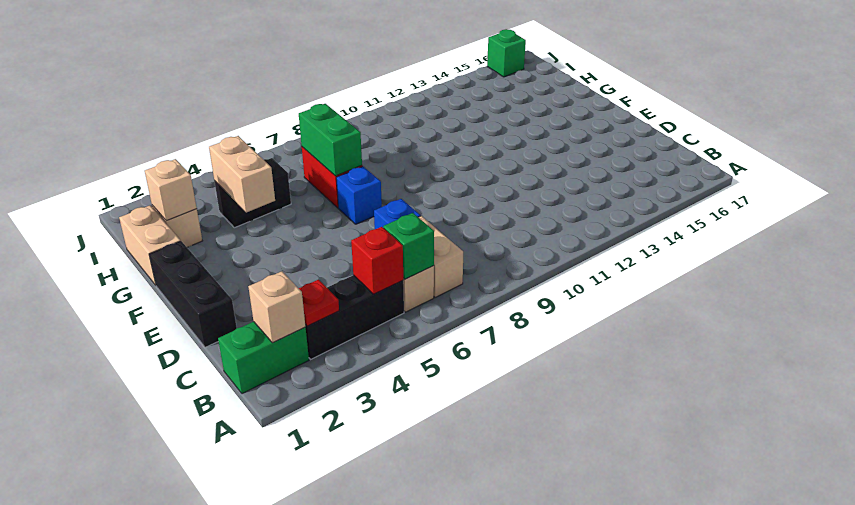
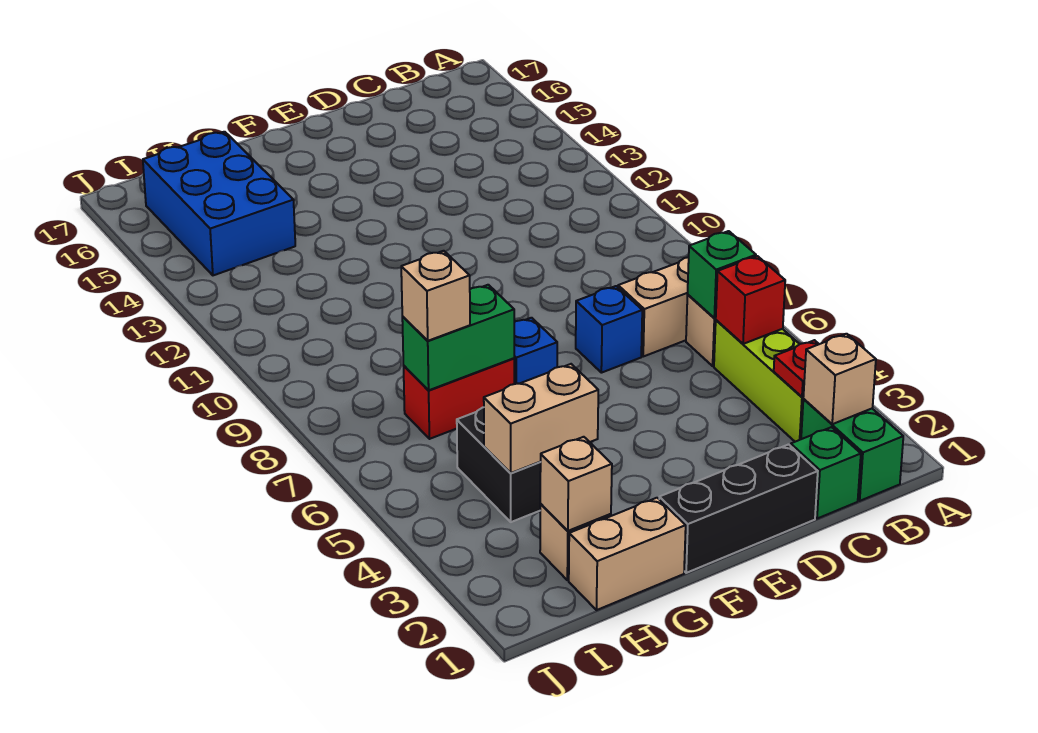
black brick B3:B5 level 1 -> lime brick B3:B5 level 1
none -> tan brick H7 level 3
none -> blue brick H14:I16 level 1
green brick J16 level 1 -> green brick C1 level 1

